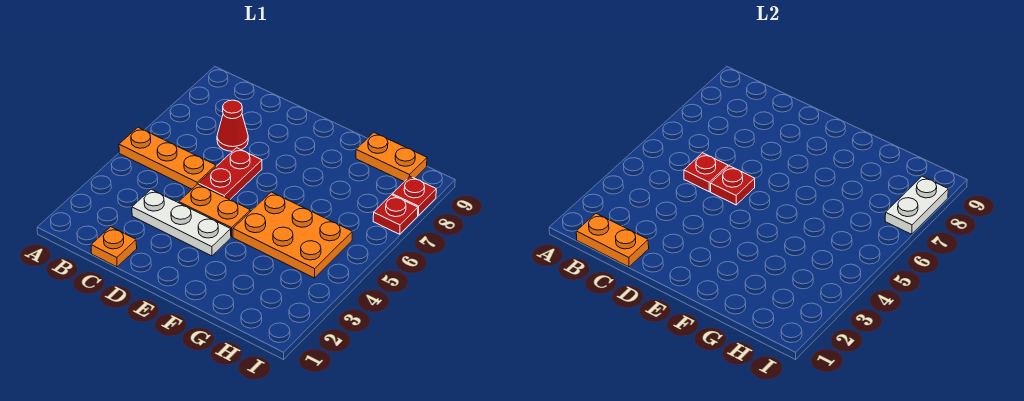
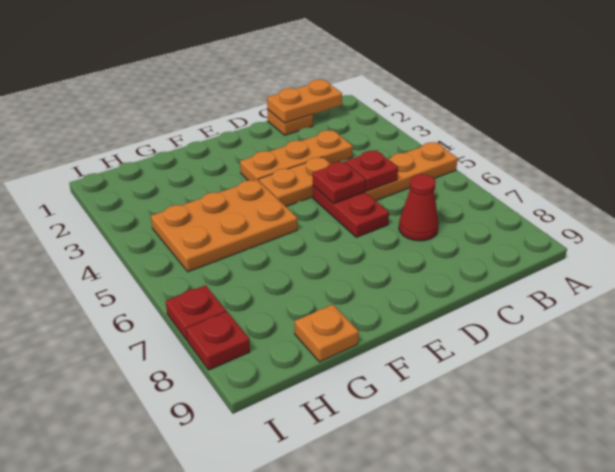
white plate C3:E3 level 1 -> orange plate C3:E3 level 1
orange plate G9:H9 level 1 -> orange plate G9 level 1
white plate I7:I8 level 2 -> none

